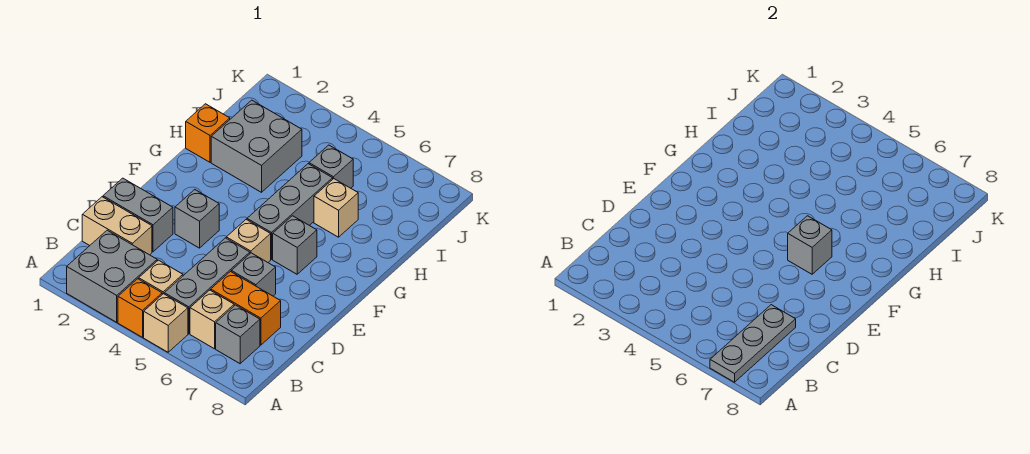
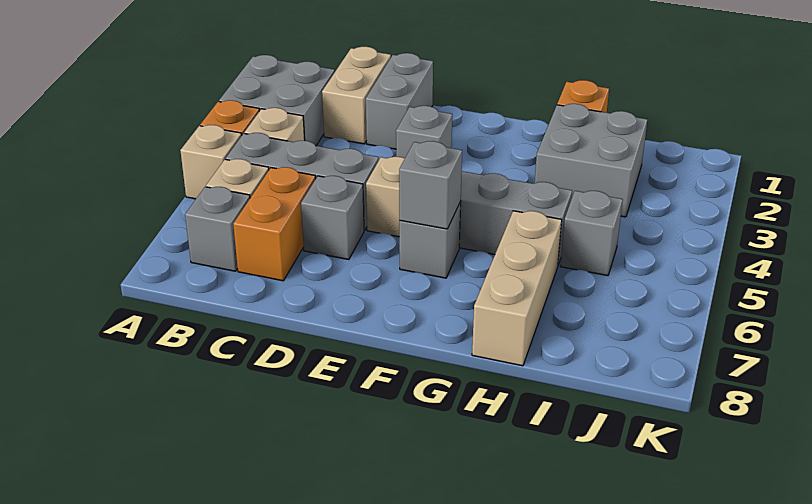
grey plate A7:C7 level 2 -> none
tan brick H6 level 1 -> tan brick H6:H8 level 1

